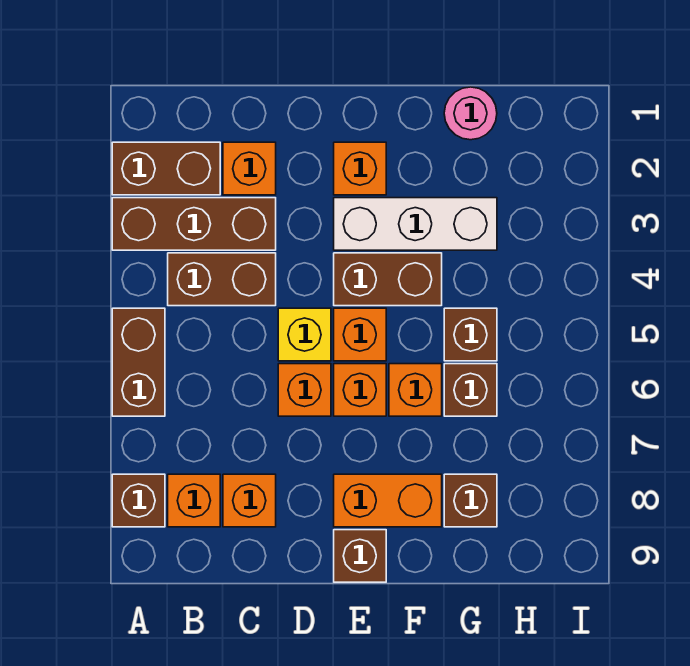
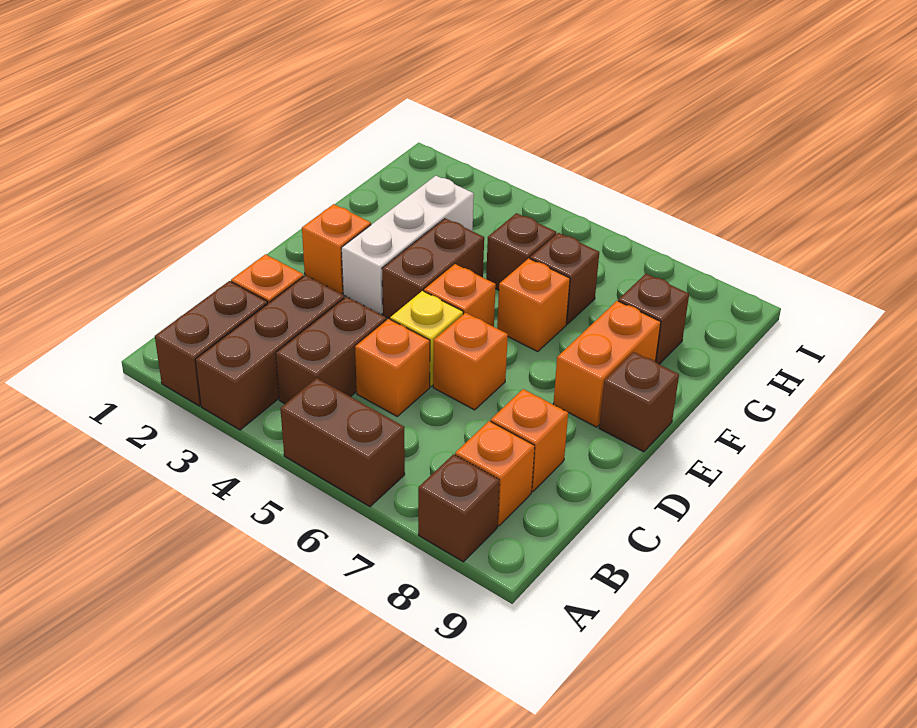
orange brick E6 level 1 -> orange brick C5 level 1
pink round brick G1 level 1 -> none

